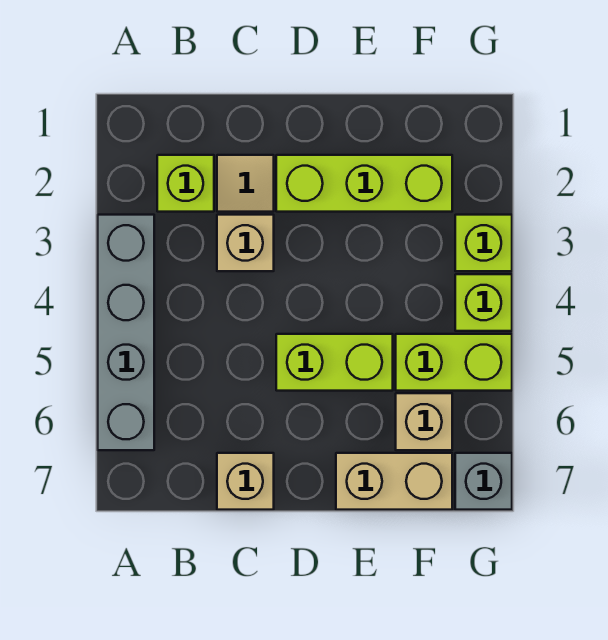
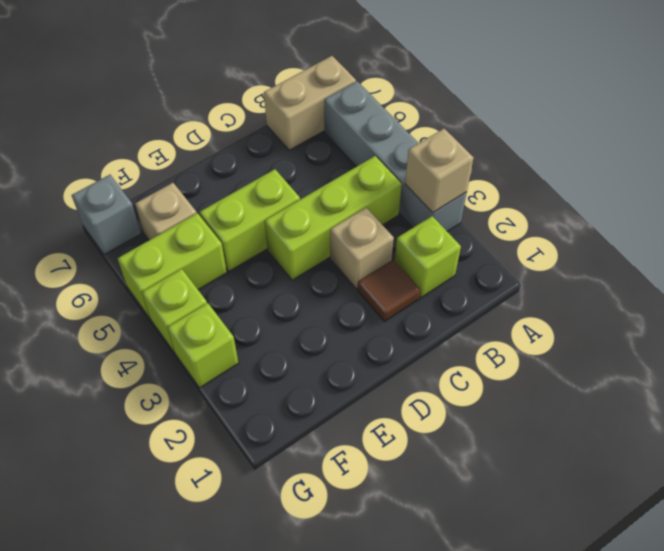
tan tile C2 level 1 -> brown tile C2 level 1
tan brick C7 level 1 -> tan brick A3 level 2
lime brick D2:F2 level 1 -> lime brick B4:D4 level 1
tan brick E7:F7 level 1 -> tan brick A7:B7 level 1

